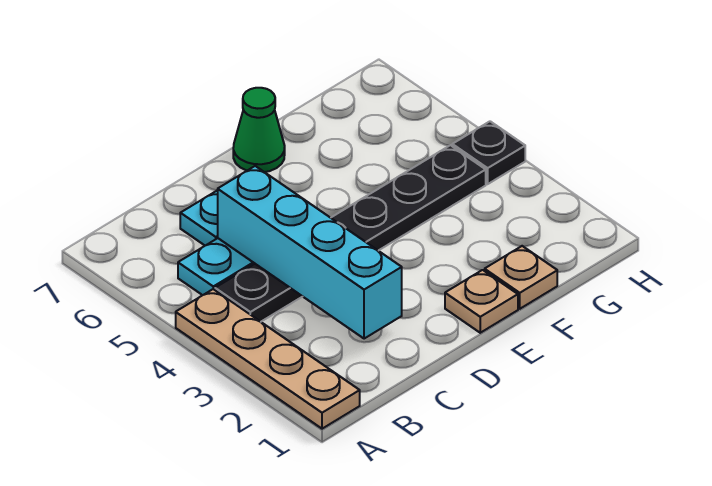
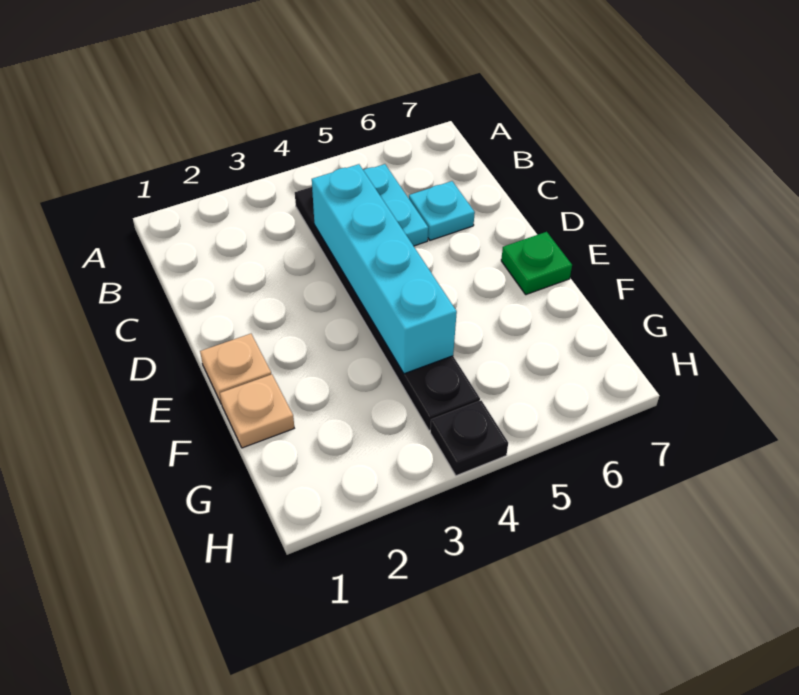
tan plate A1:A4 level 1 -> none
cyan brick C2:C5 level 2 -> cyan brick C4:F4 level 2
green cone E7 level 1 -> green plate E7 level 1

